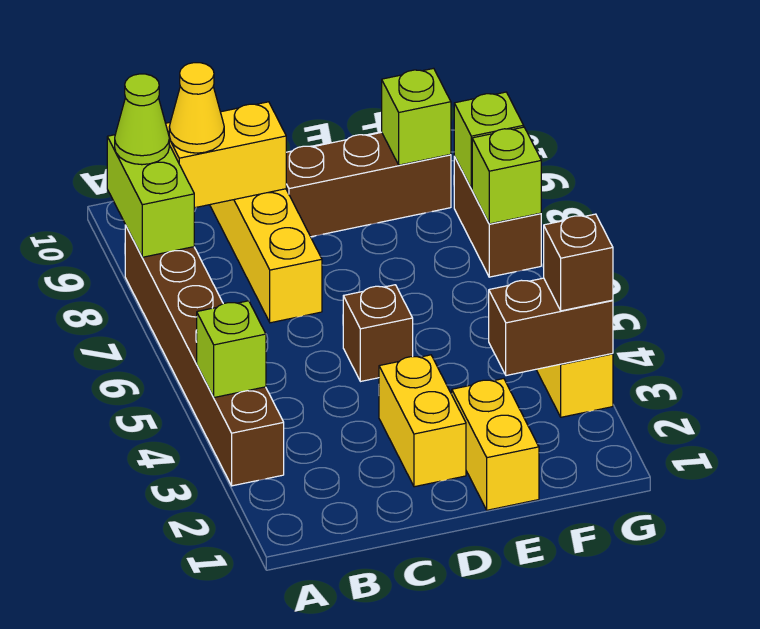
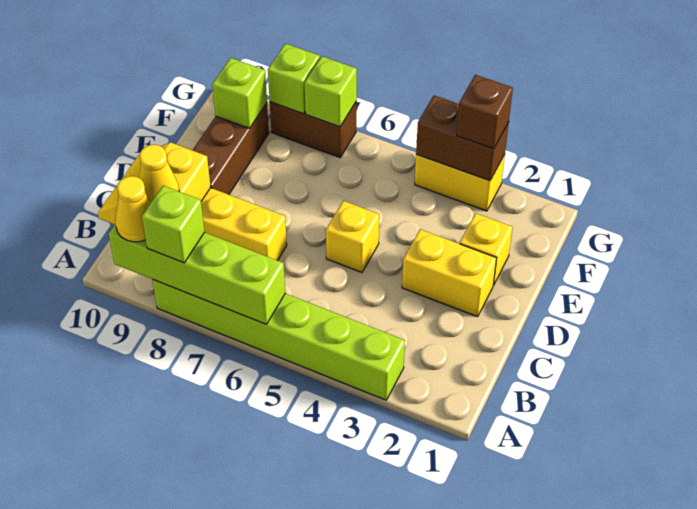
brown brick A3:A8 level 1 -> lime brick A3:A8 level 1
lime brick A4 level 2 -> lime brick A8 level 3
lime brick A8:A9 level 2 -> lime brick A6:A9 level 2
lime cone A9 level 3 -> yellow cone A9 level 3
brown brick D5 level 1 -> yellow brick D5 level 1
yellow brick E1:E2 level 1 -> yellow brick E2 level 1
brown brick F3:G3 level 2 -> brown brick G3:G4 level 2

